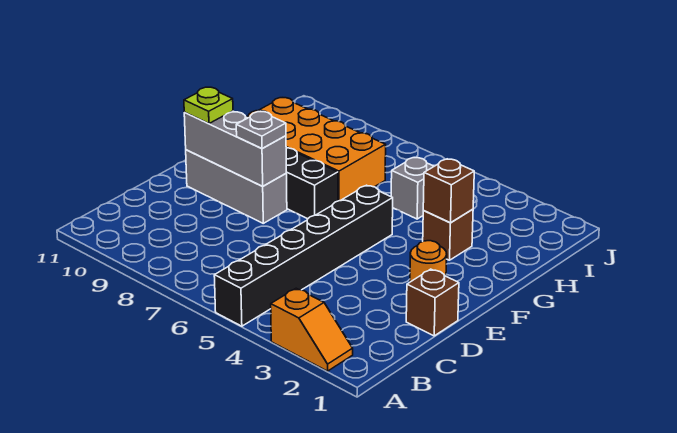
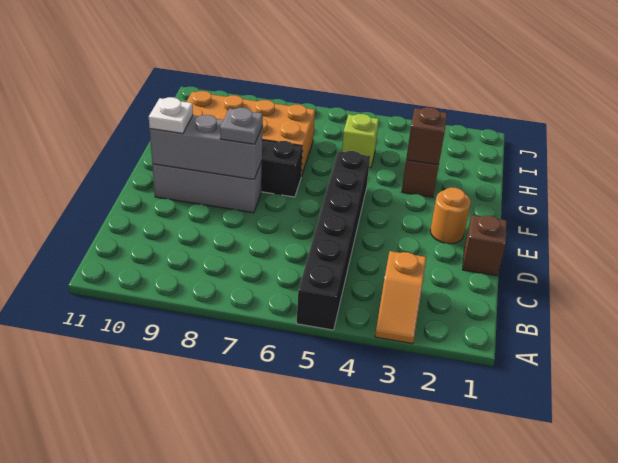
orange slope A2:A3 level 1 top 3 -> orange slope A3:B3 level 1 top B
lime plate E10 level 3 -> white plate E10 level 3
grey brick H5 level 1 -> lime brick H5 level 1

